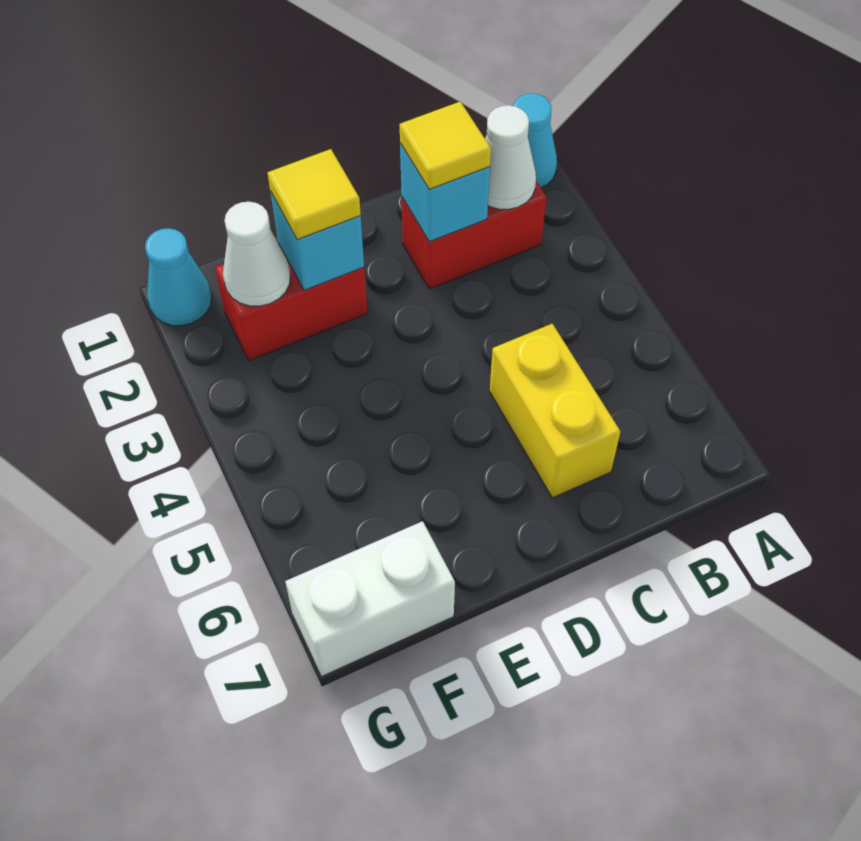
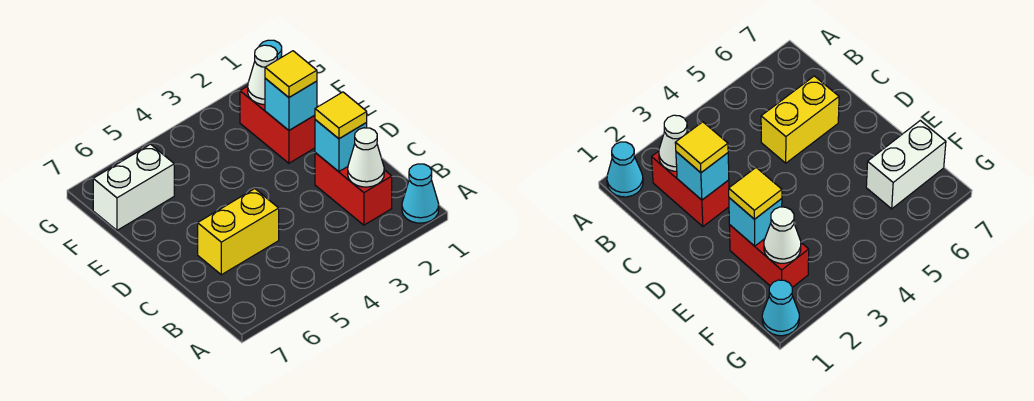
white brick F7:G7 level 1 -> white brick F6:F7 level 1

